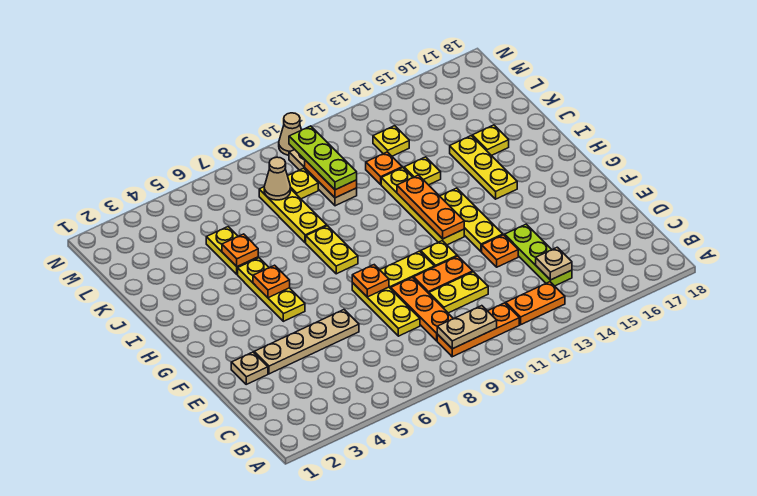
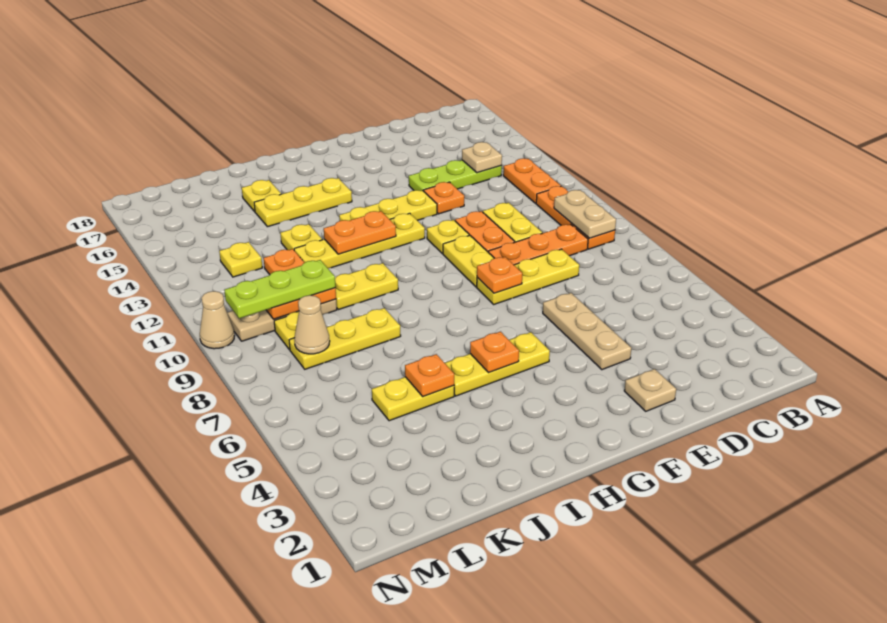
tan plate E3:E6 level 1 -> tan plate E4:E6 level 1
orange plate G12:I12 level 2 -> orange plate H12:I12 level 2
yellow plate H8:I8 level 1 -> yellow plate I10:J10 level 1

